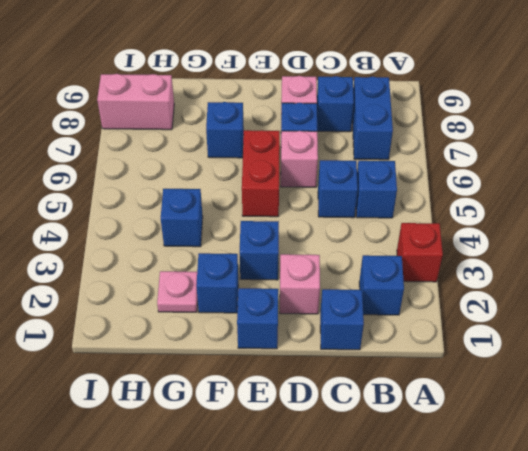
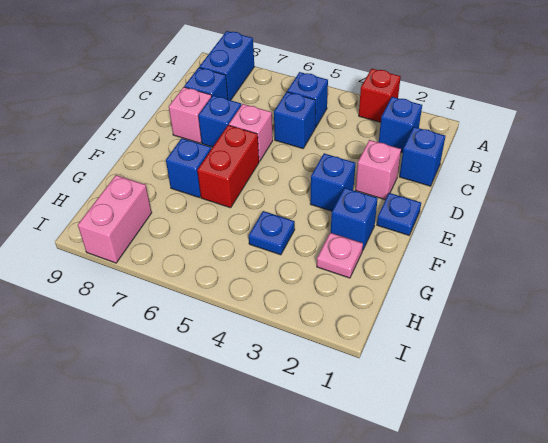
blue brick B7:B8 level 1 -> blue brick A8:B8 level 1
blue brick E1 level 1 -> blue plate E1 level 1
red brick E5:E6 level 1 -> red brick E6:F6 level 1
blue brick G4 level 1 -> blue plate G4 level 1

